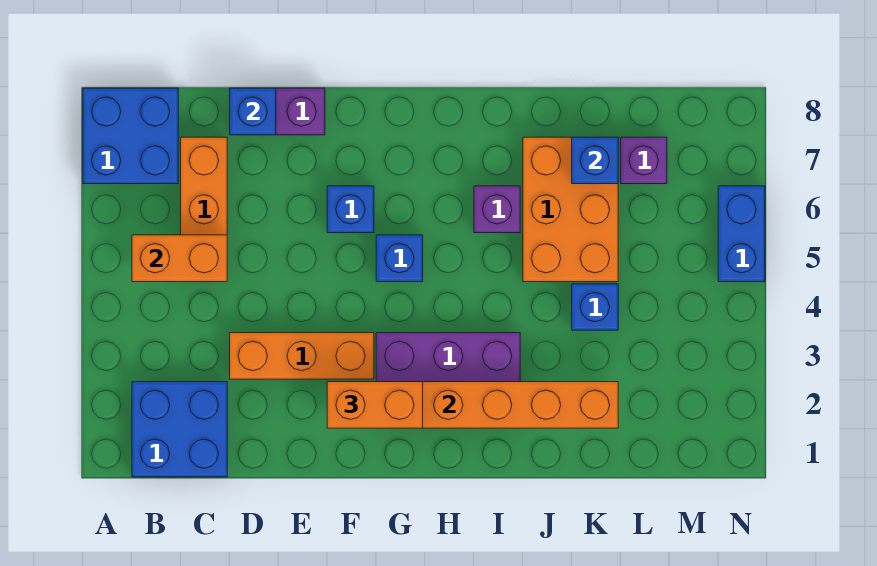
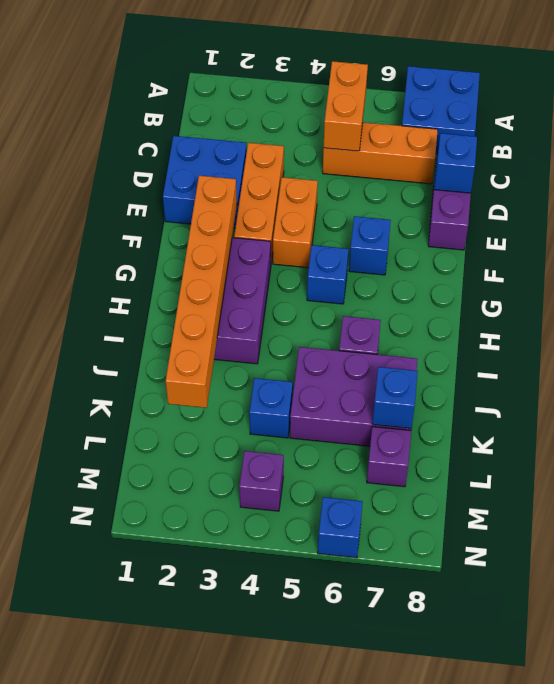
blue brick B1:C2 level 1 -> blue brick D1:E2 level 1
orange brick F2:G2 level 3 -> orange brick E4:F4 level 1
orange brick J5:K7 level 1 -> purple brick J5:K7 level 1
none -> purple brick M4 level 1
blue brick N5:N6 level 1 -> blue brick N6 level 1

